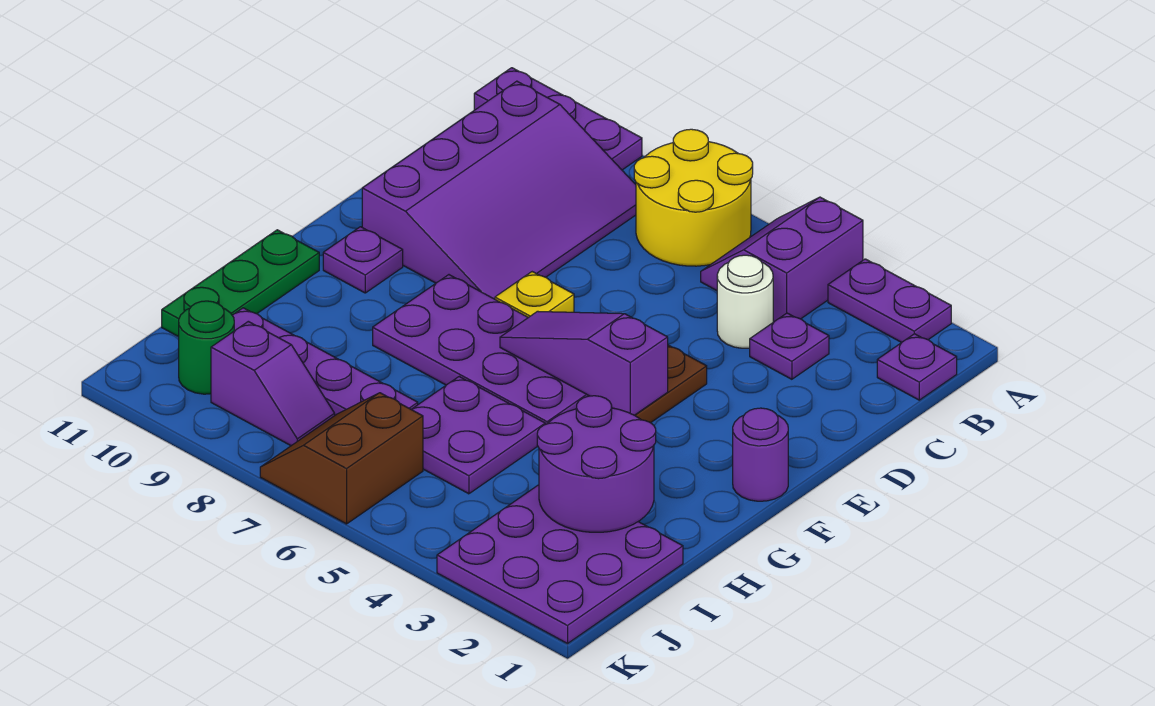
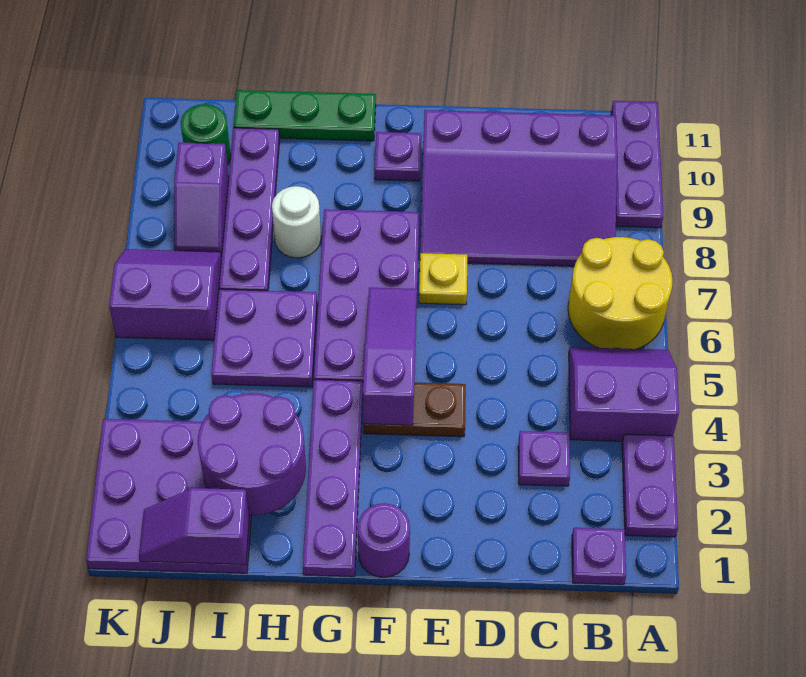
white round brick C4 level 1 -> white round brick H8 level 1
none -> purple plate G1:G4 level 1
none -> purple slope I1:J1 level 2 top I
brown slope J6:K7 level 1 top 6 -> purple slope J6:K7 level 1 top 6

